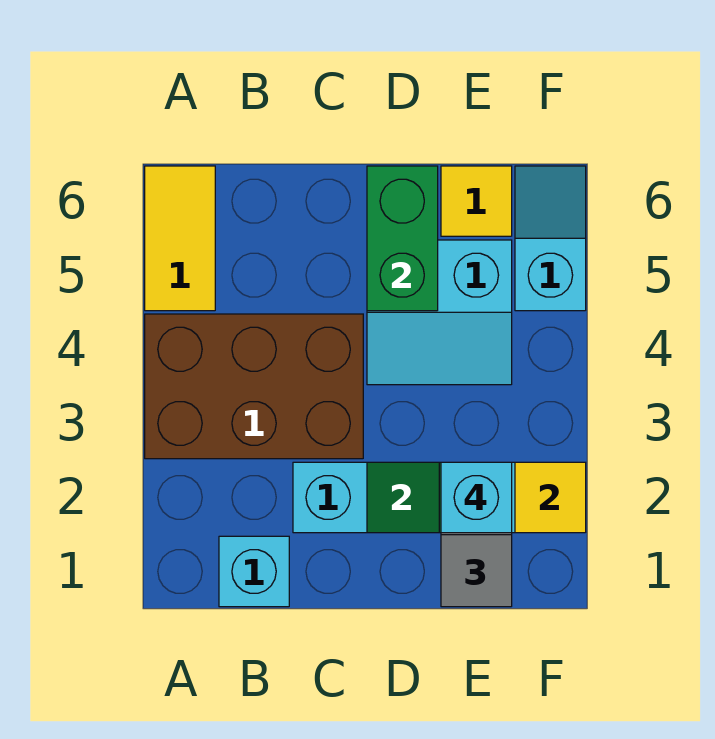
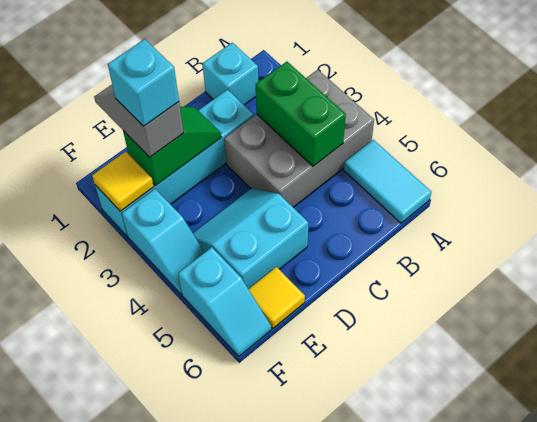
brown brick A3:C4 level 1 -> grey brick A3:C4 level 1
yellow tile A5:A6 level 1 -> cyan tile A5:A6 level 1
green brick D5:D6 level 2 -> green brick B3:B4 level 2
none -> cyan slope F3:F4 level 1 top 3

